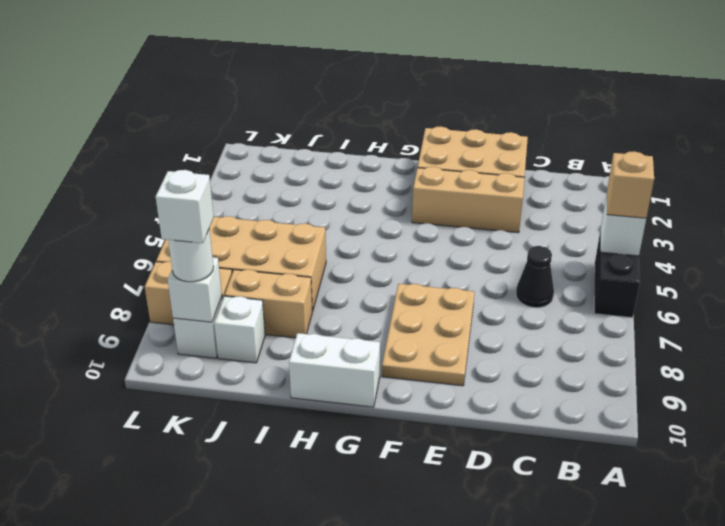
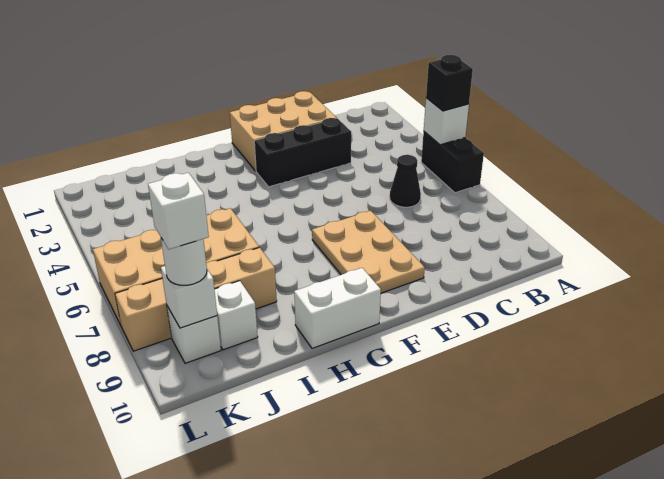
tan brick A5 level 3 -> black brick A5 level 3
tan brick D3:F3 level 1 -> black brick D3:F3 level 1

